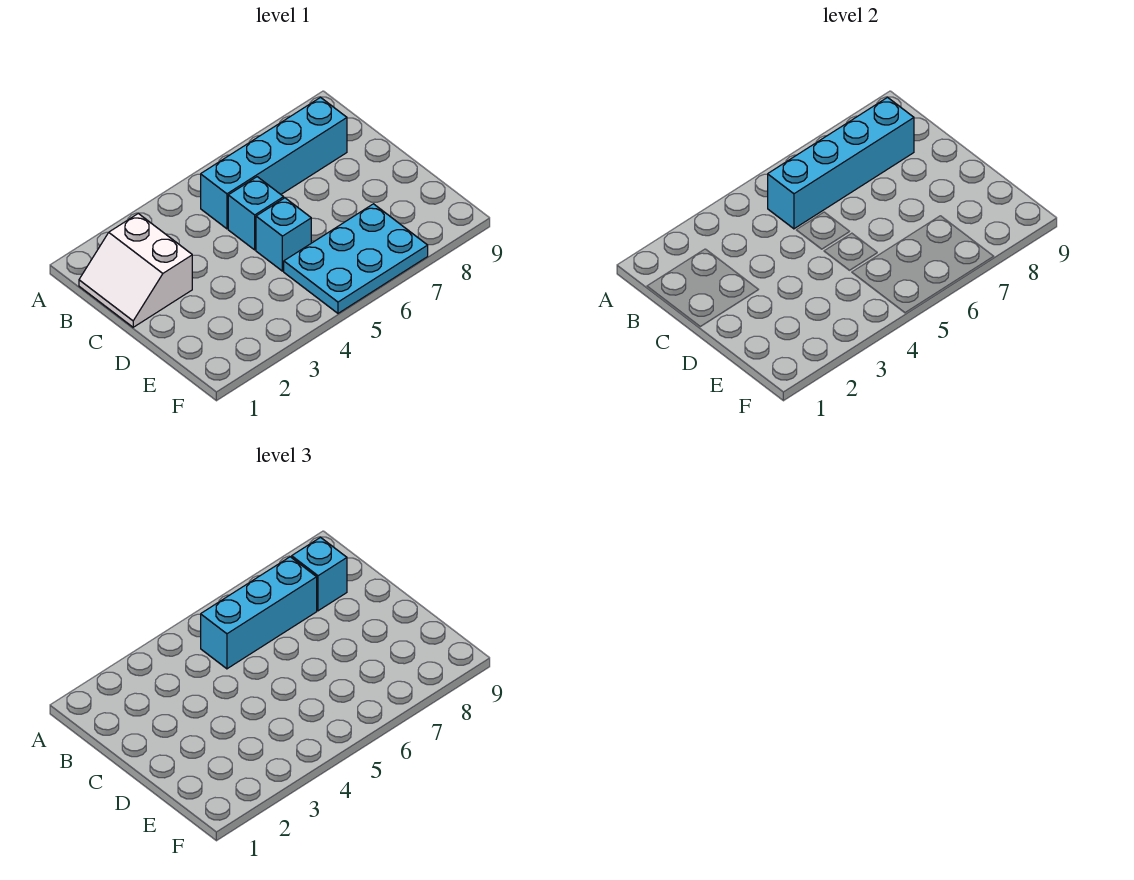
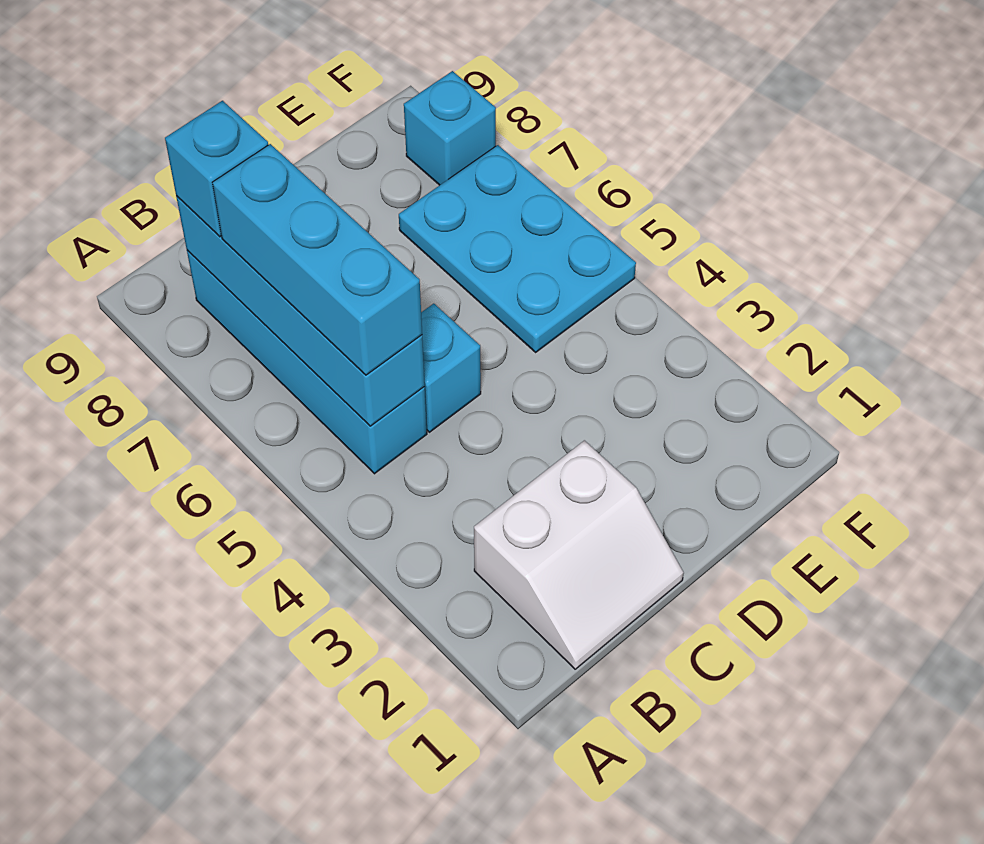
cyan brick D5 level 1 -> cyan brick F8 level 1

